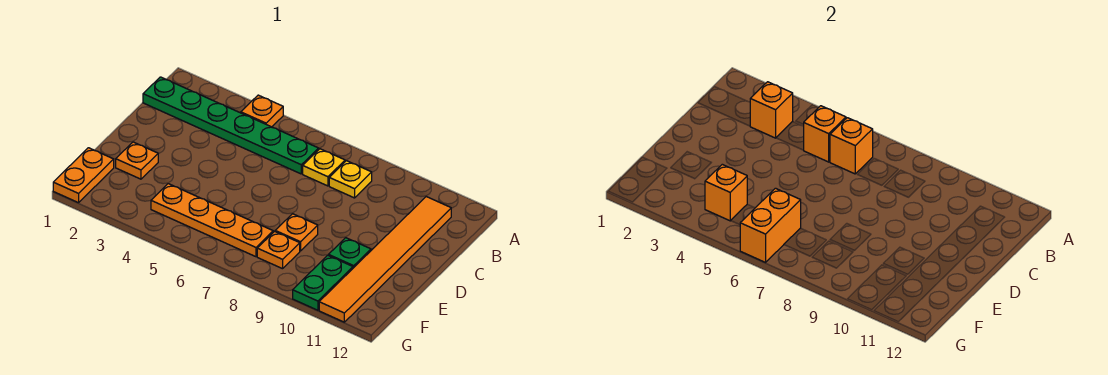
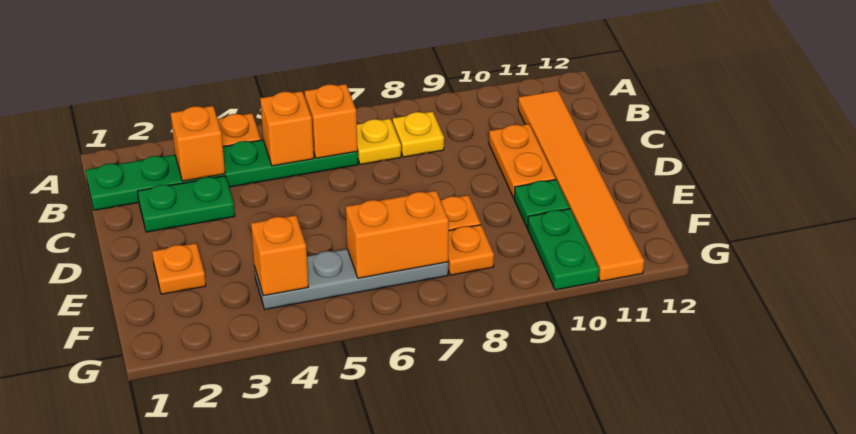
none -> green plate C2:C3 level 1
orange plate F1:G1 level 1 -> orange plate C10:D10 level 1
orange plate F4:F7 level 1 -> grey plate F4:F7 level 1
orange brick F6:G6 level 2 -> orange brick F6:F7 level 2

